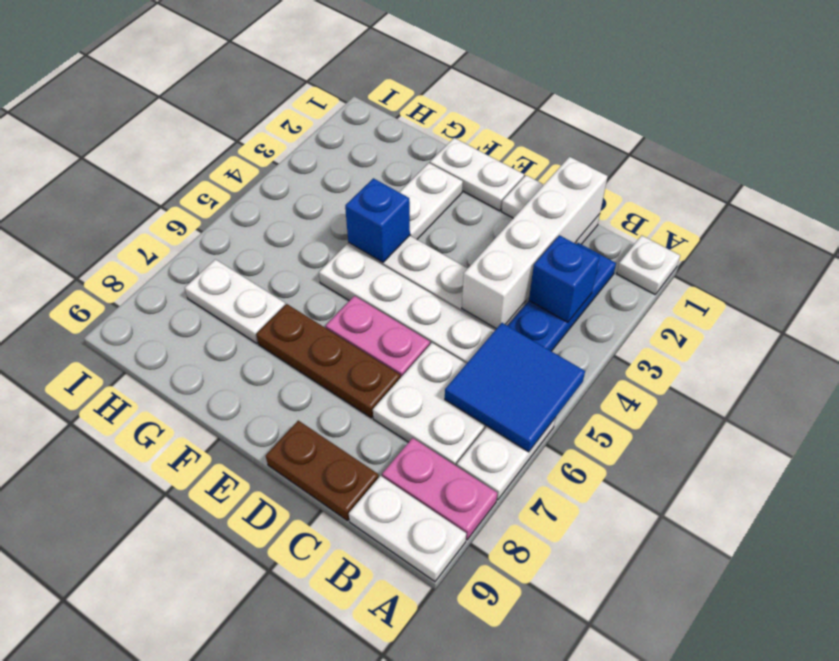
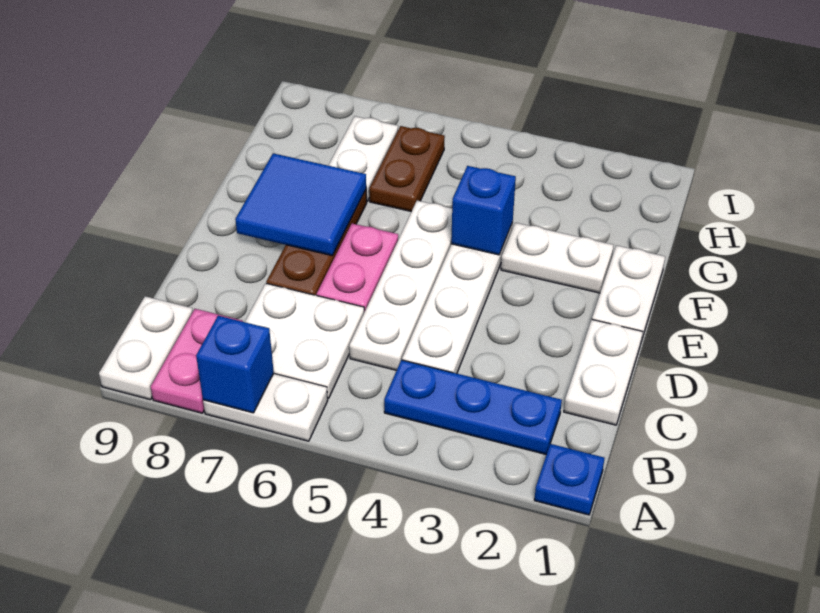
white plate A1 level 1 -> blue plate A1 level 1
blue tile A5:B6 level 2 -> blue tile E7:F8 level 2
blue brick B3 level 2 -> blue brick A7 level 2
white brick C1:C4 level 2 -> none
brown plate C9:D9 level 1 -> brown plate G6:H6 level 1

